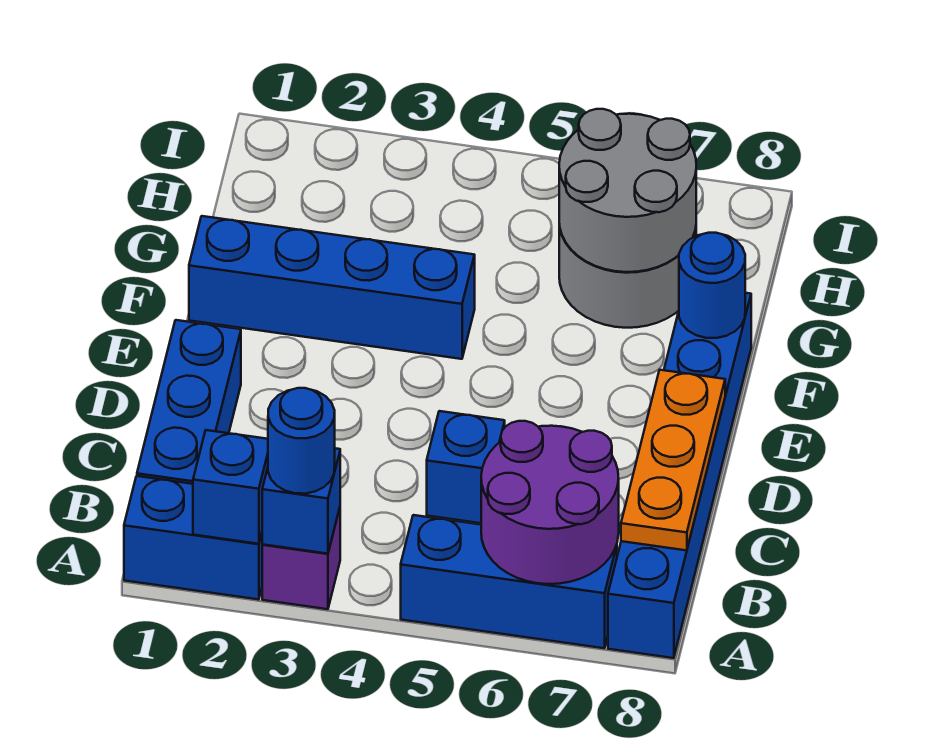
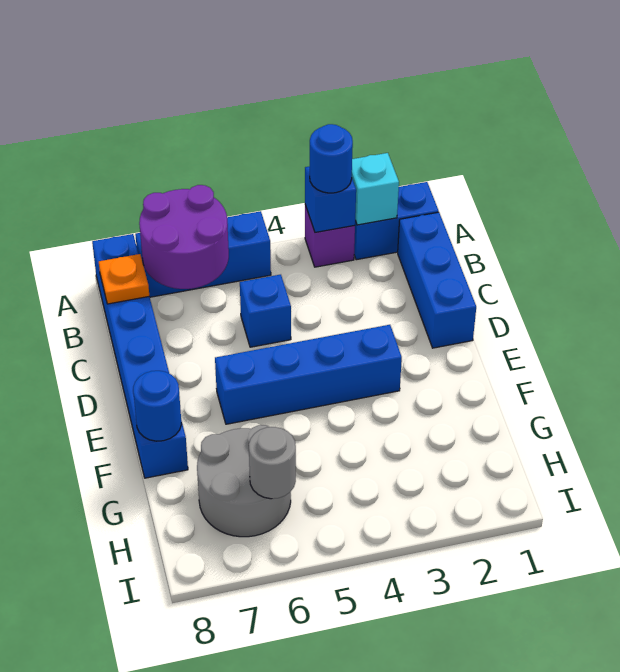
blue brick A2 level 2 -> cyan brick A2 level 2
orange plate B8:D8 level 2 -> orange plate B8 level 2
blue brick F1:F4 level 1 -> blue brick E3:E6 level 1
grey round brick G6:H7 level 2 -> grey round brick H6 level 2

